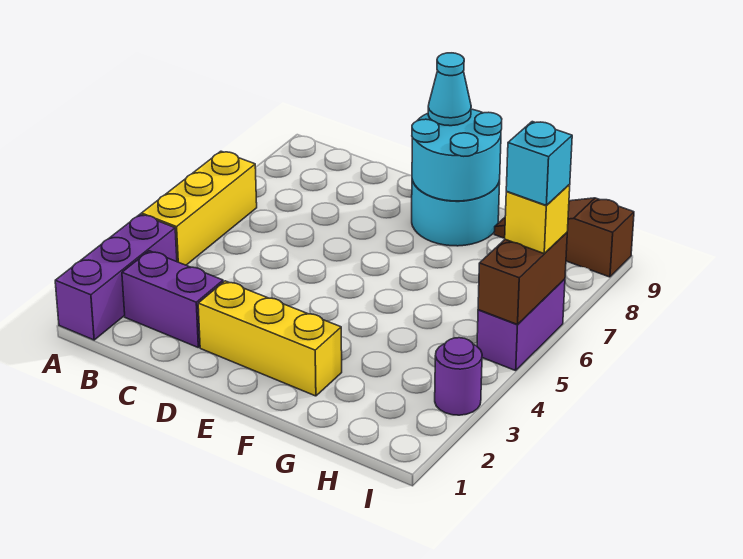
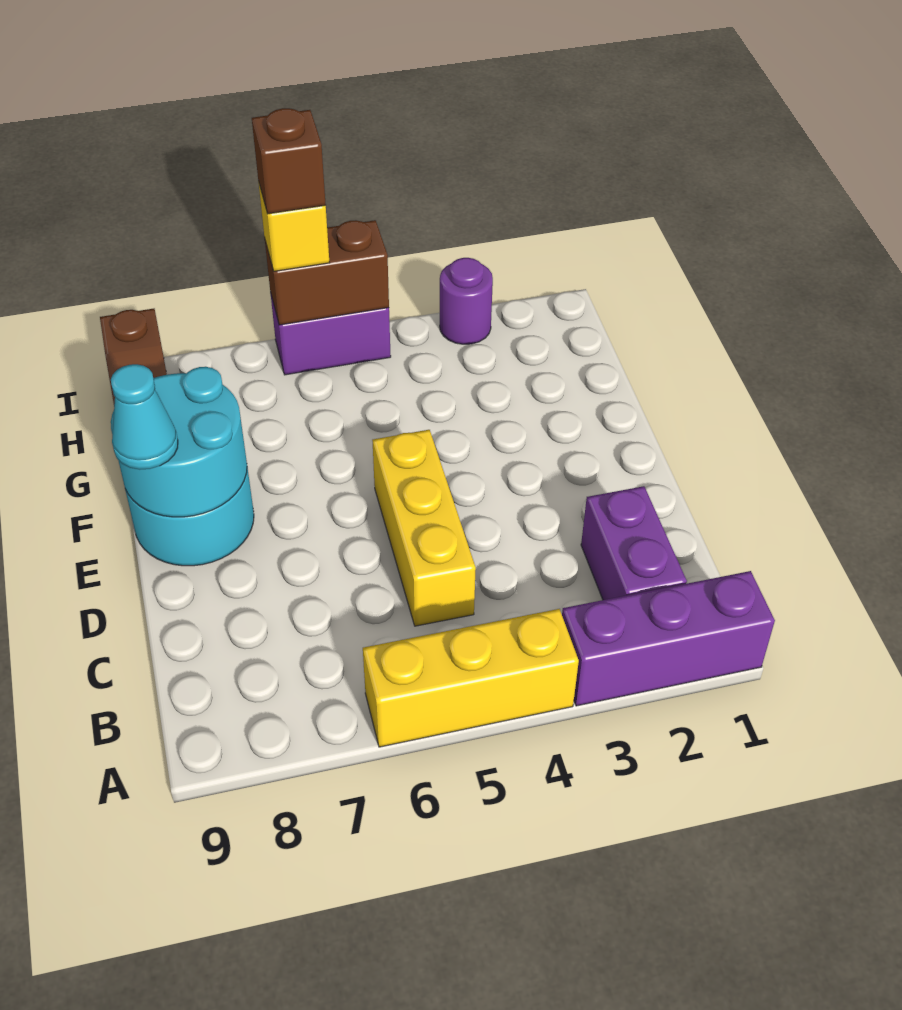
yellow brick D2:F2 level 1 -> yellow brick C5:E5 level 1
cyan brick I6 level 4 -> brown brick I6 level 4

